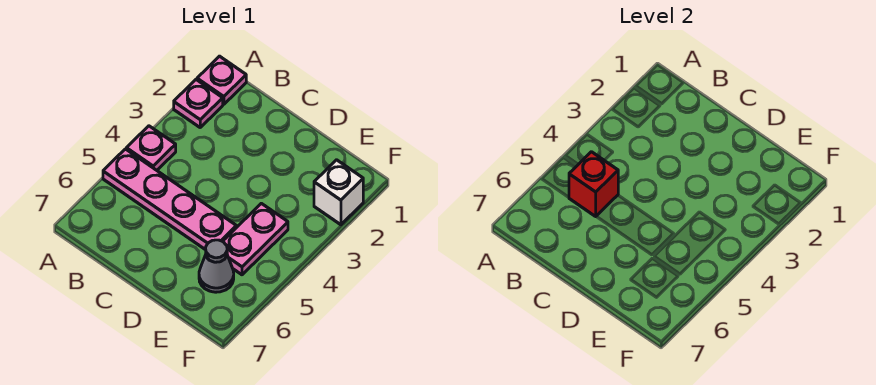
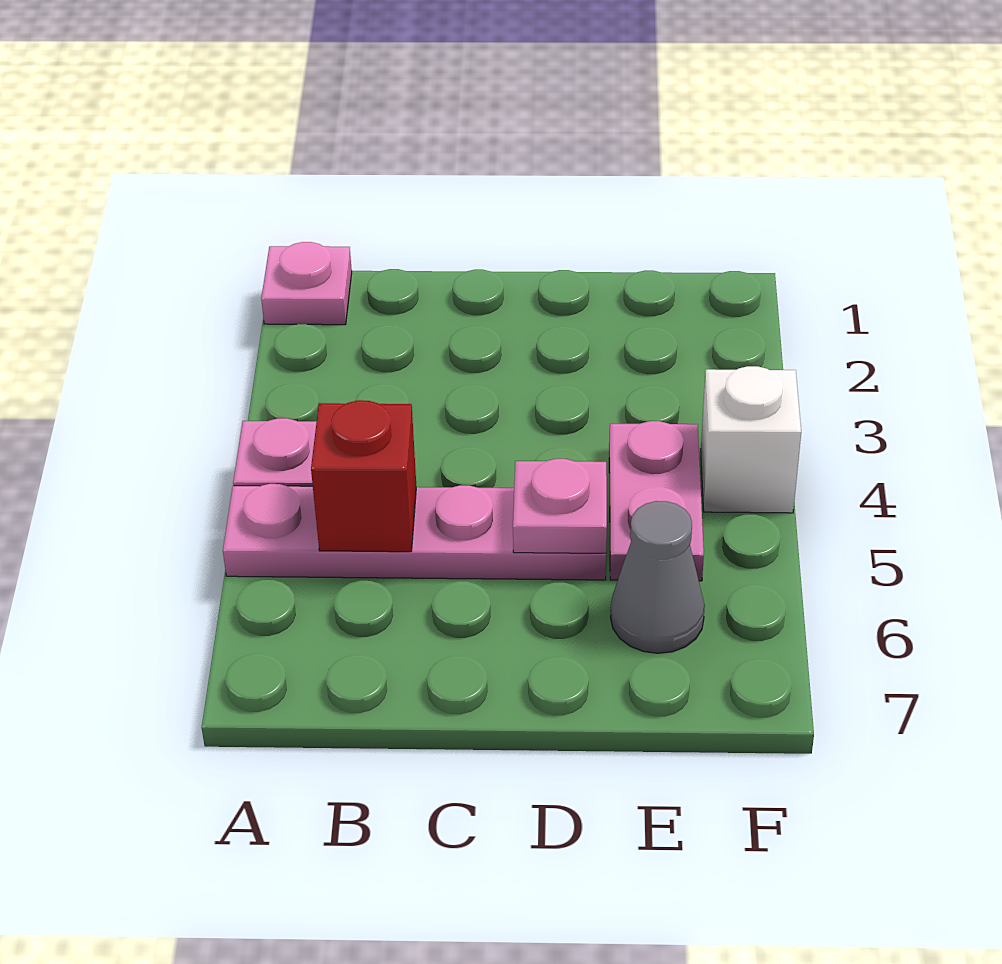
pink plate A2 level 1 -> pink plate D5 level 2
white brick F2 level 1 -> white brick F4 level 1

